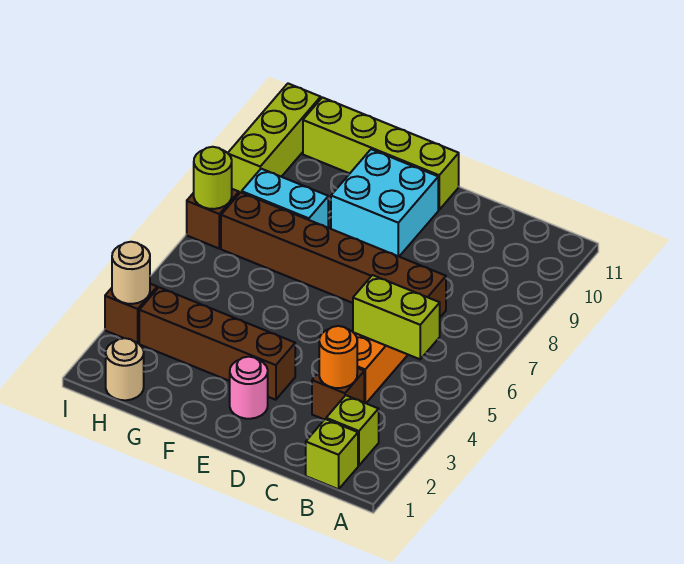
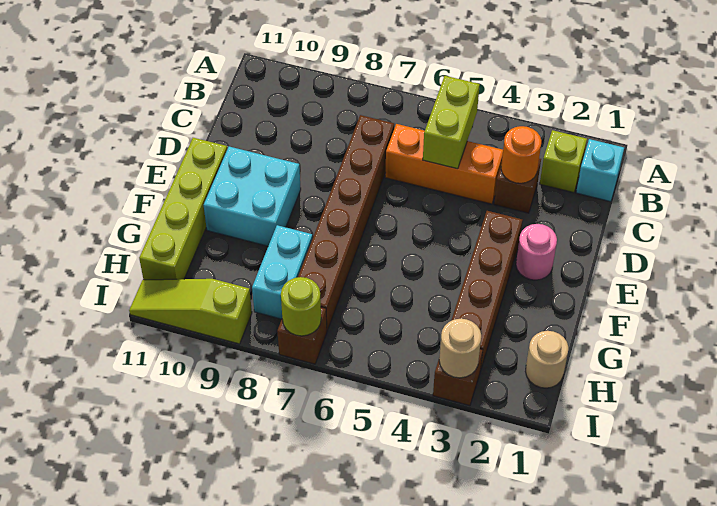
lime brick B1 level 1 -> cyan brick B1 level 1
lime brick I9:I11 level 1 -> lime slope I9:I11 level 1 top 9

